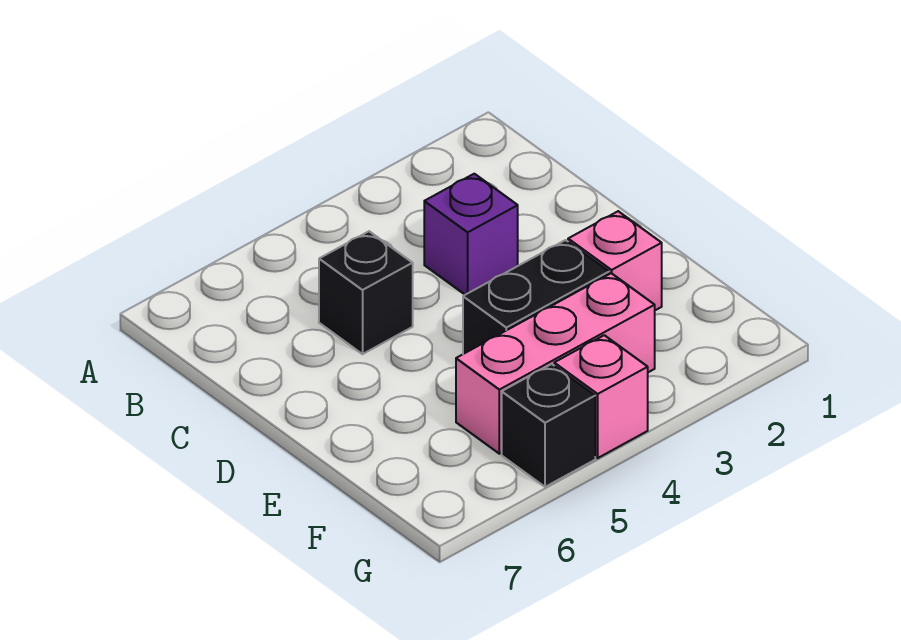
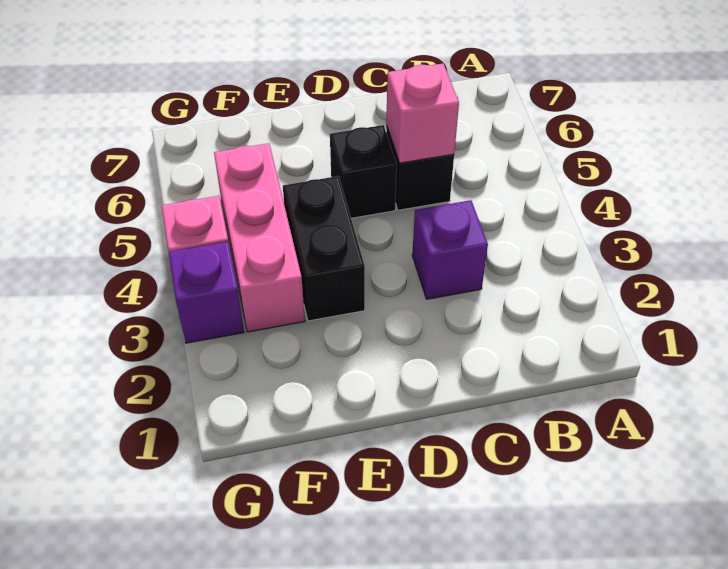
pink brick E2 level 1 -> pink brick C5 level 2
none -> purple brick G3 level 1
black brick G5 level 1 -> black brick D5 level 1

